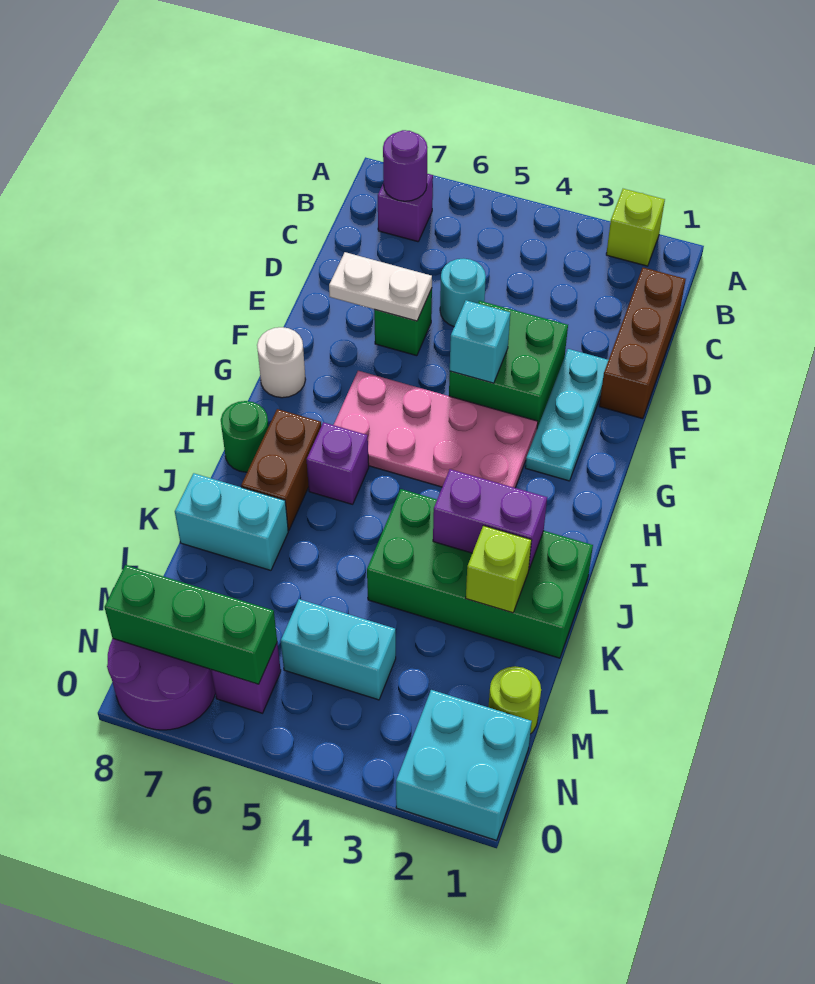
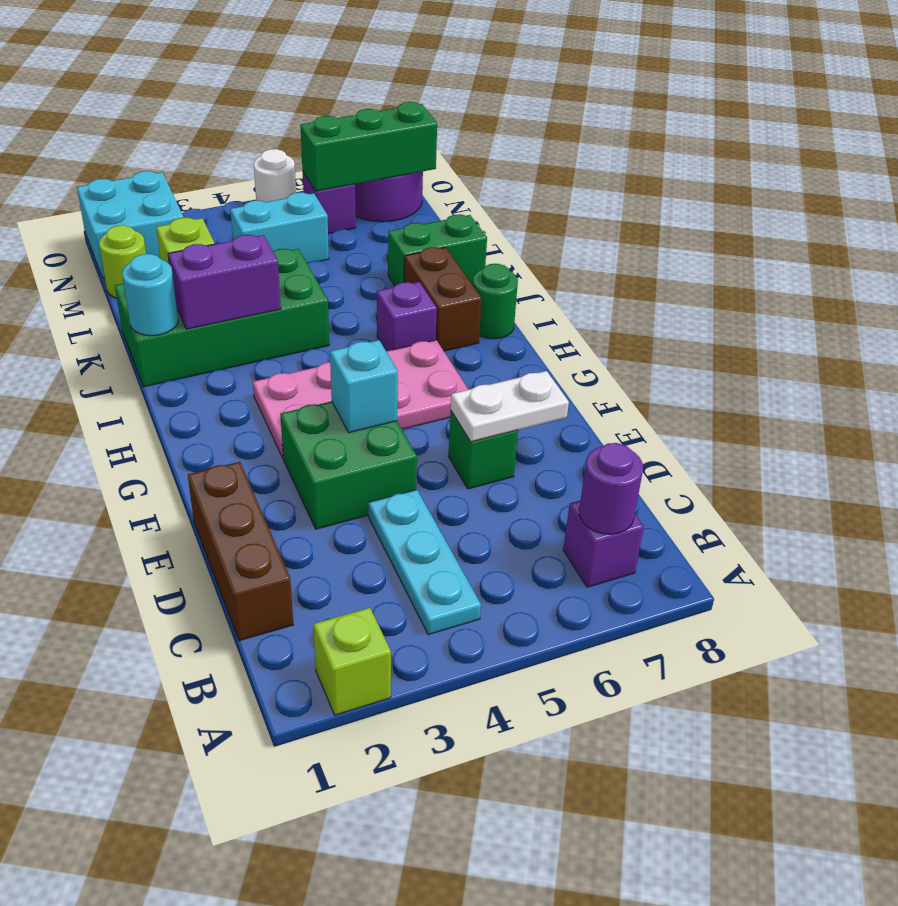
cyan round brick D5 level 1 -> cyan round brick J1 level 2
cyan plate E2:G2 level 1 -> cyan plate B4:D4 level 1
white round brick G8 level 1 -> white round brick O5 level 1
cyan brick K7:K8 level 1 -> green brick K7:K8 level 1

